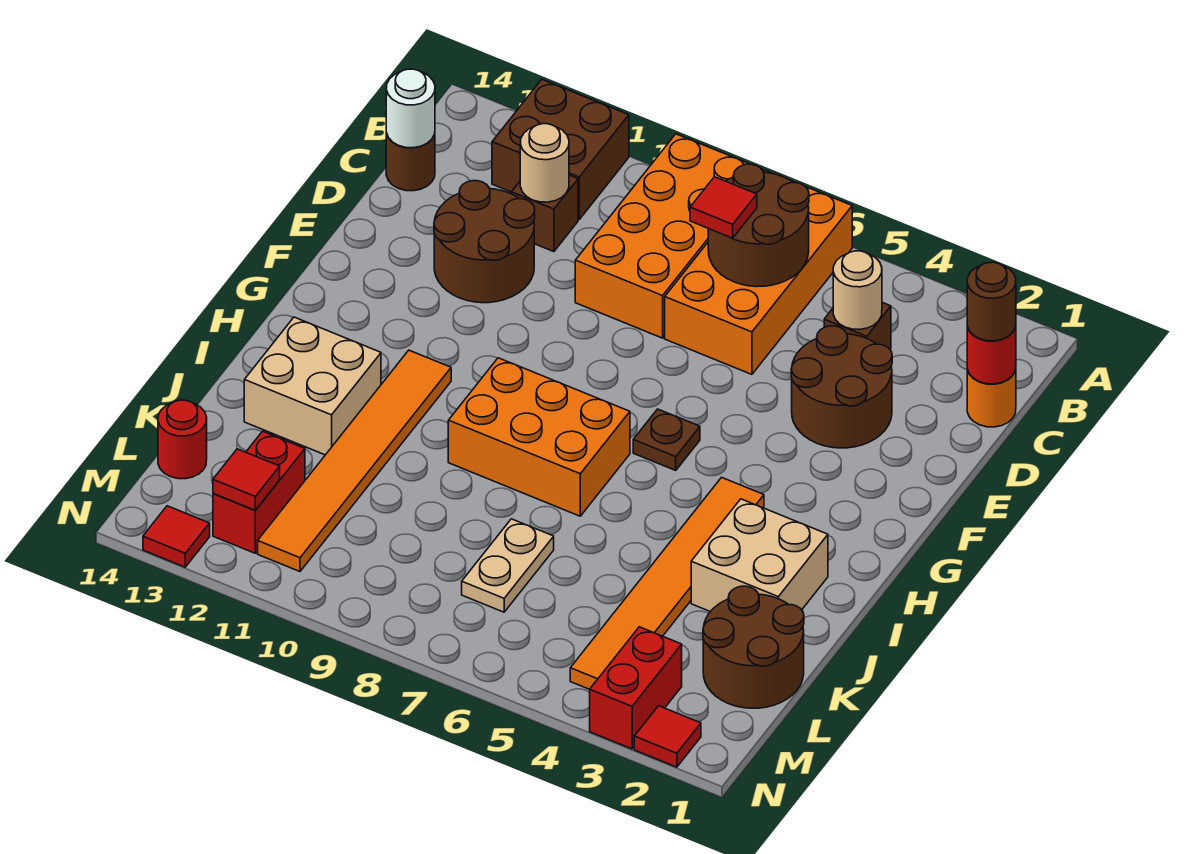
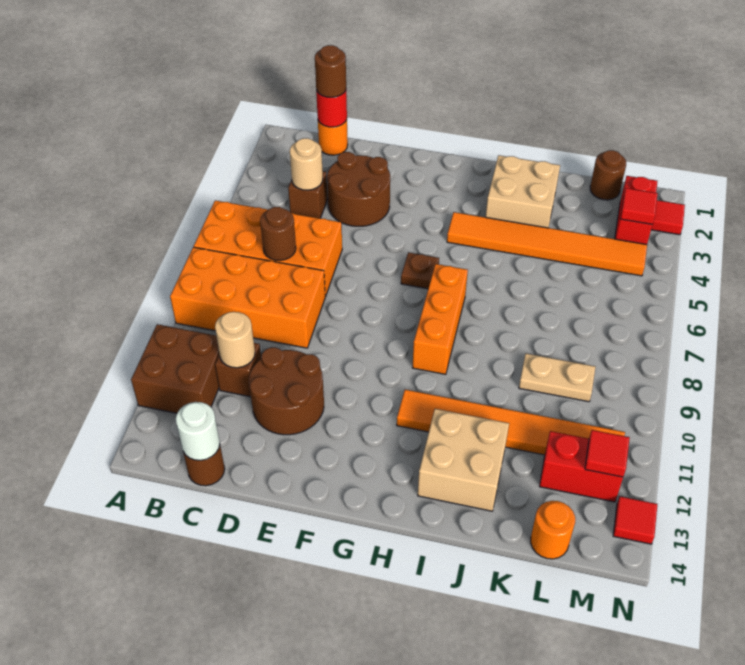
brown round brick B6:C7 level 2 -> brown round brick C7 level 2
red tile C7 level 3 -> red tile M3 level 2
orange brick H7:I9 level 1 -> orange brick H7:H9 level 1
brown round brick K1:L2 level 1 -> brown round brick L1 level 1
tan plate K7:L7 level 1 -> tan plate K9:L9 level 1
red round brick L14 level 1 -> orange round brick L14 level 1
red brick M3:N3 level 1 -> red brick M2:M3 level 1

